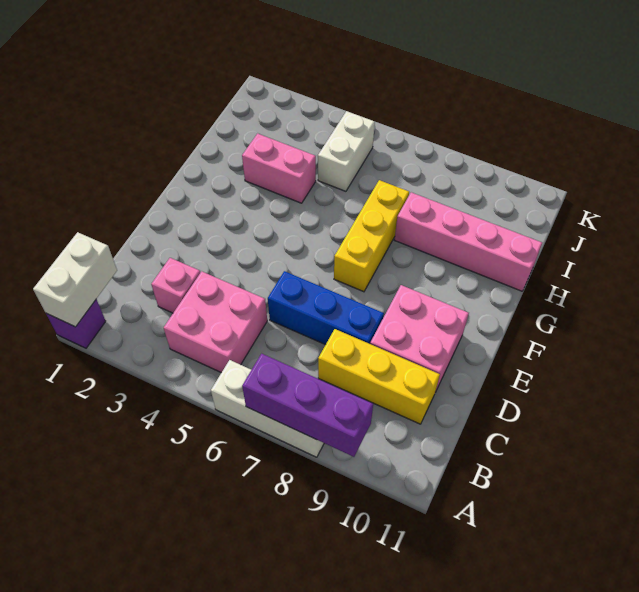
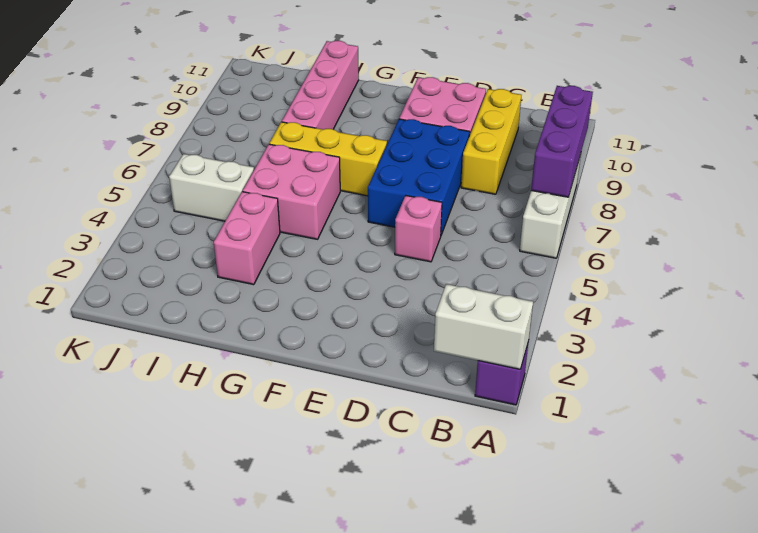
pink brick B4:C5 level 1 -> pink brick G5:H6 level 1
pink brick C3 level 1 -> pink brick D5 level 1
blue brick D6:D8 level 1 -> blue brick D6:E8 level 1

